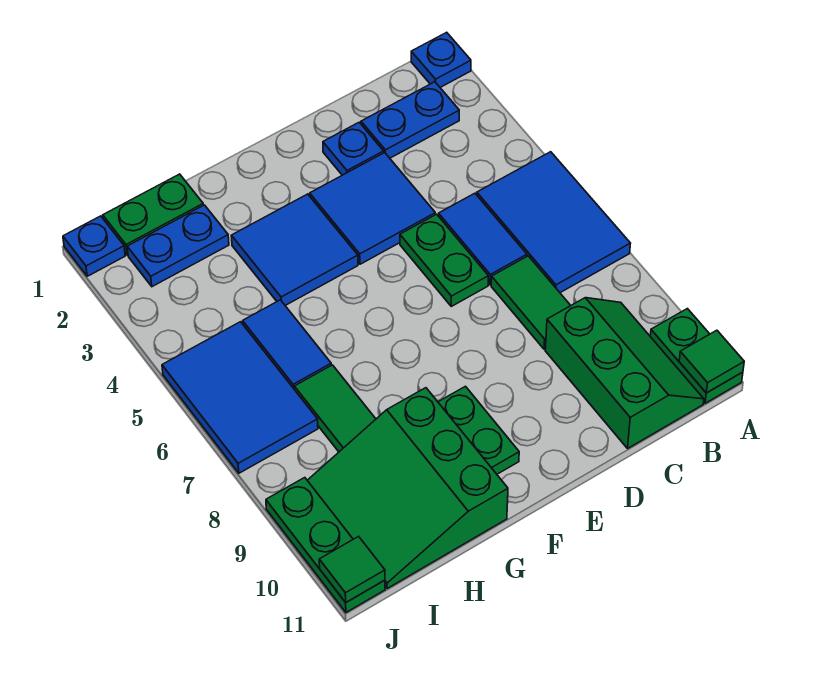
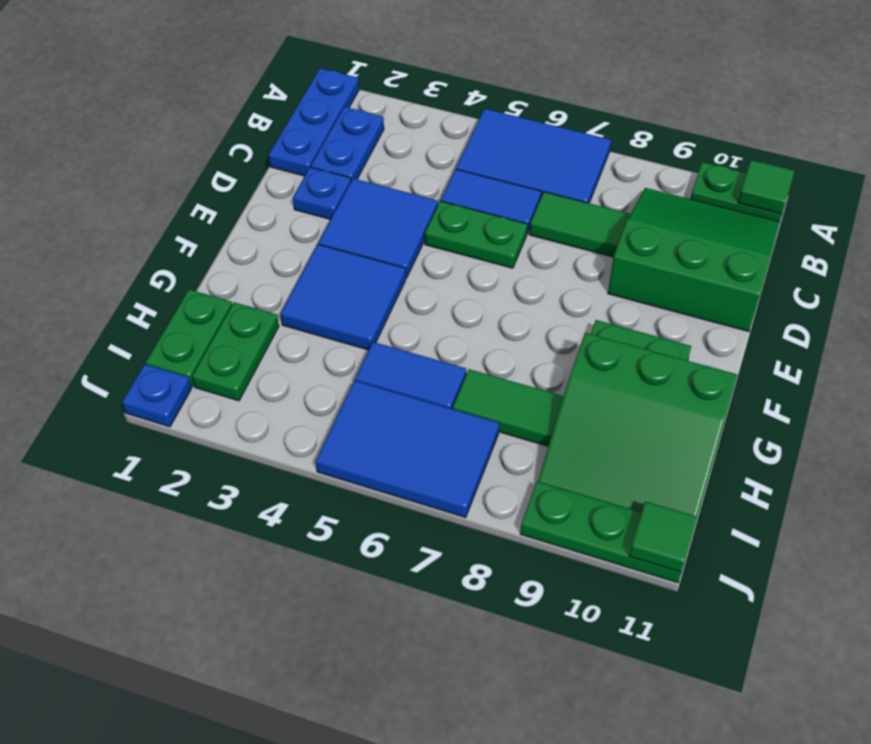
blue plate A1 level 1 -> blue plate A1:C1 level 1
green slope B9:C11 level 1 top C -> green slope B9:D11 level 1 top D
blue plate H2:I2 level 1 -> green plate H2:I2 level 1

